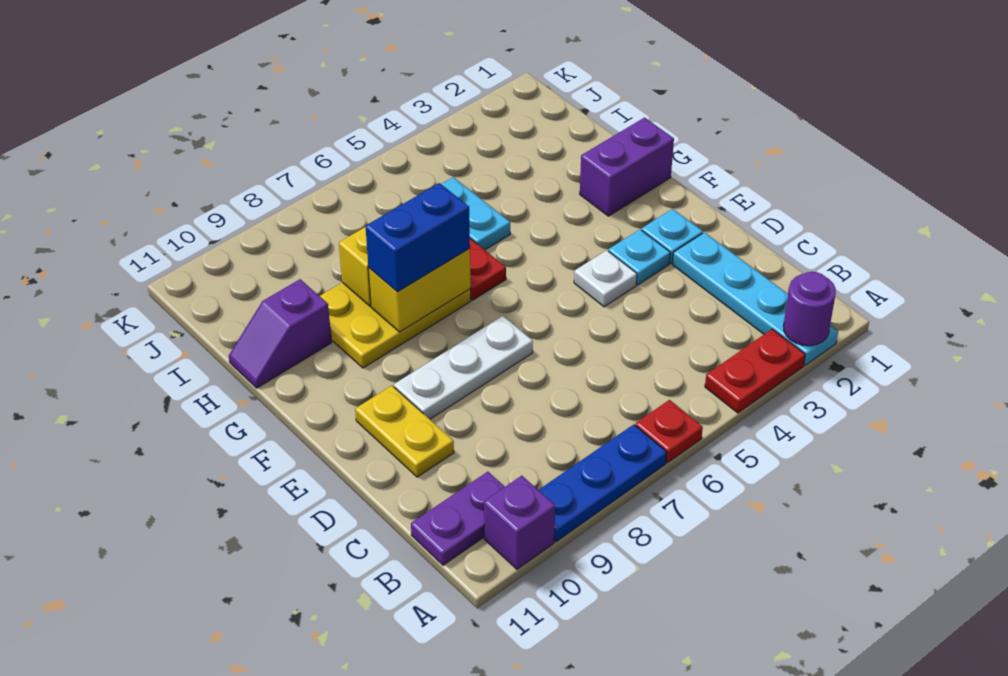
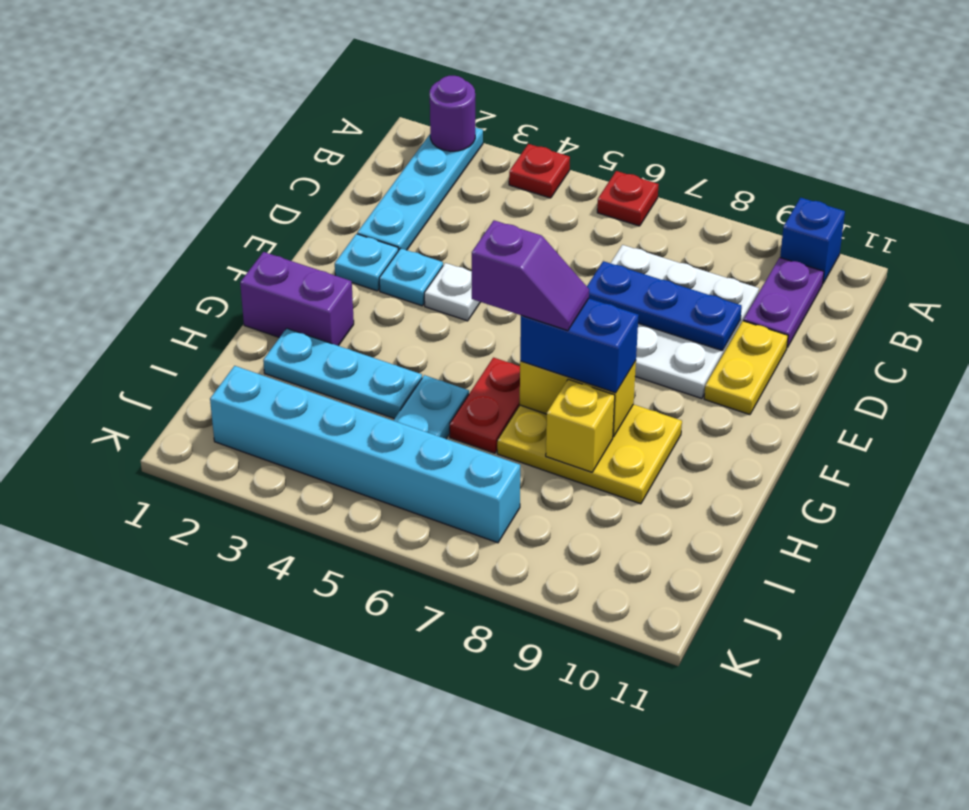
red plate A3:A4 level 1 -> red plate A4 level 1
blue plate A7:A9 level 1 -> blue plate D7:D9 level 2
purple brick A10 level 1 -> blue brick A10 level 1
purple plate B10:B11 level 1 -> purple plate B10:C10 level 1
white plate E7:E9 level 1 -> white plate C7:E9 level 1
none -> cyan plate H2:H4 level 1
purple slope H10:H11 level 1 top 10 -> purple slope G6:G7 level 4 top 6
none -> cyan brick J2:J7 level 1

